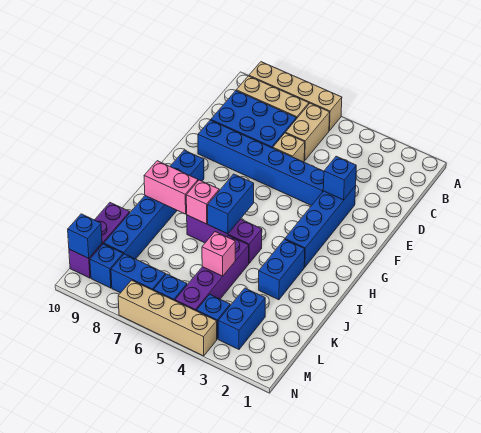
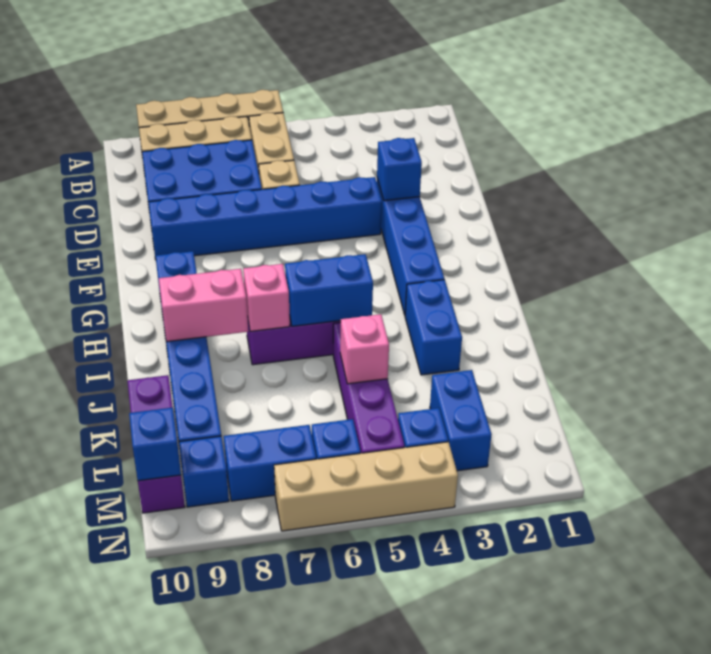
blue brick H6:I6 level 2 -> blue brick I5:I6 level 2

